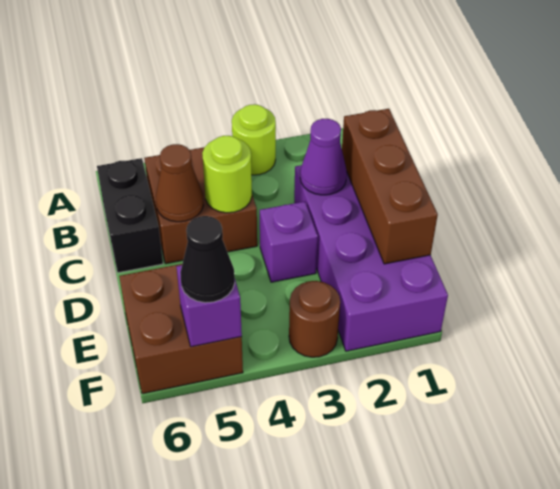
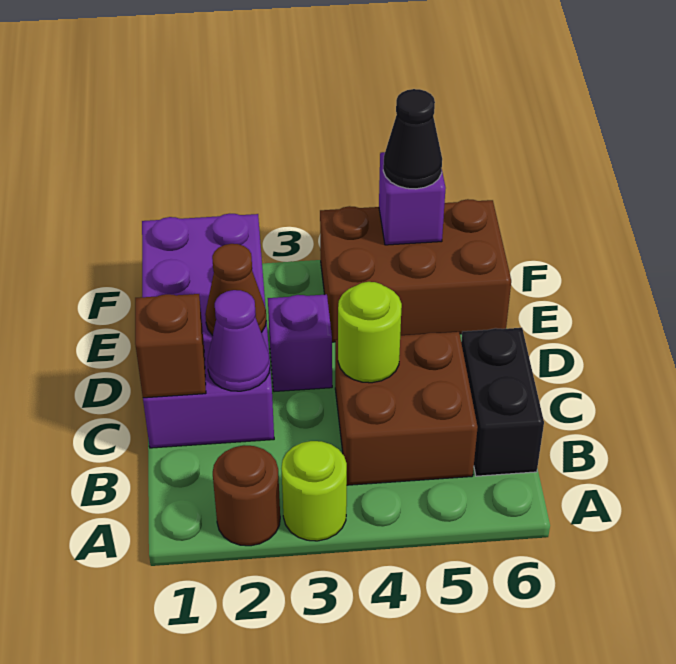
brown brick C1:E1 level 2 -> brown brick C1 level 2
brown cone C5 level 2 -> brown cone D2 level 2
brown brick E5:F6 level 1 -> brown brick E4:F6 level 1
brown round brick F3 level 1 -> brown round brick A2 level 1

